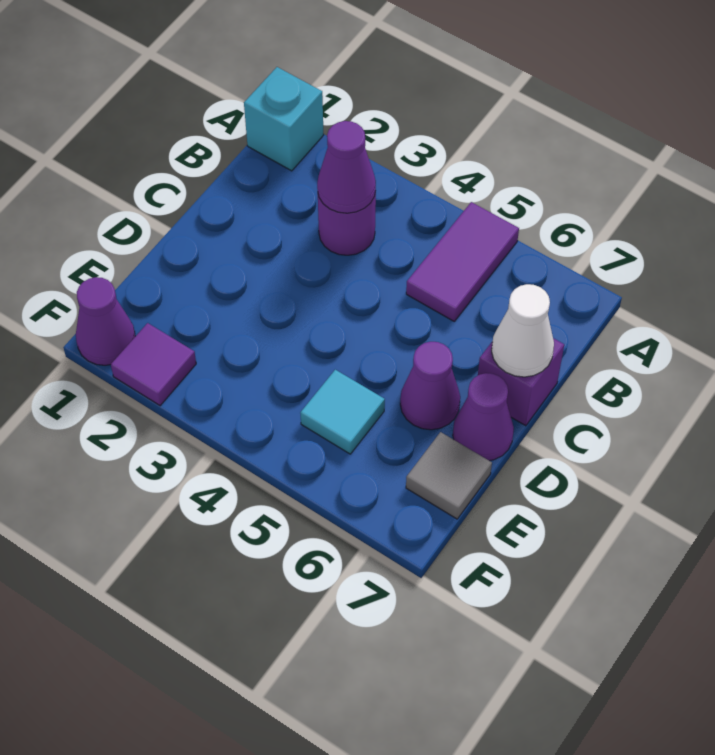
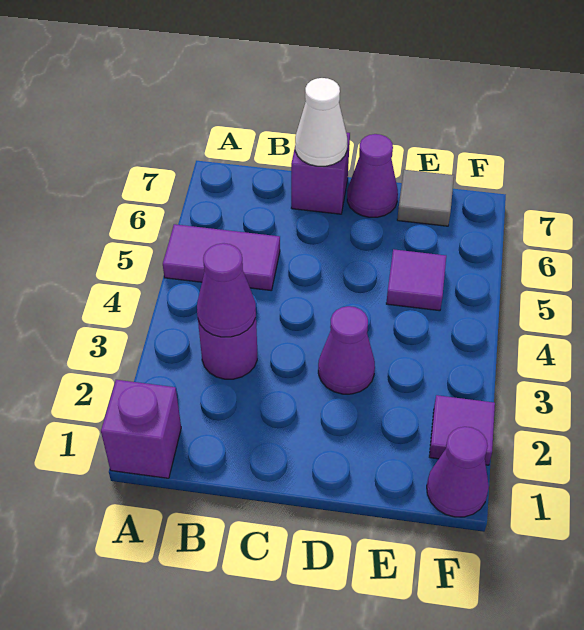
cyan brick A1 level 1 -> purple brick A1 level 1
purple cone D6 level 1 -> purple cone D3 level 1
cyan tile E5 level 1 -> purple tile E5 level 1

